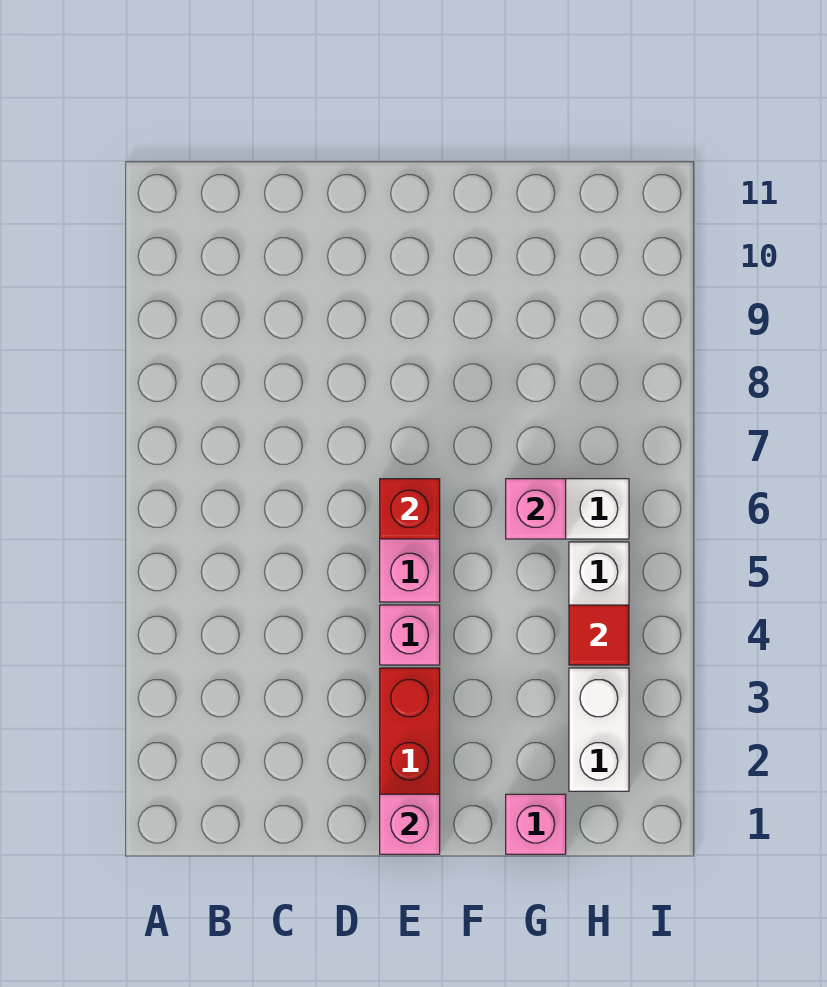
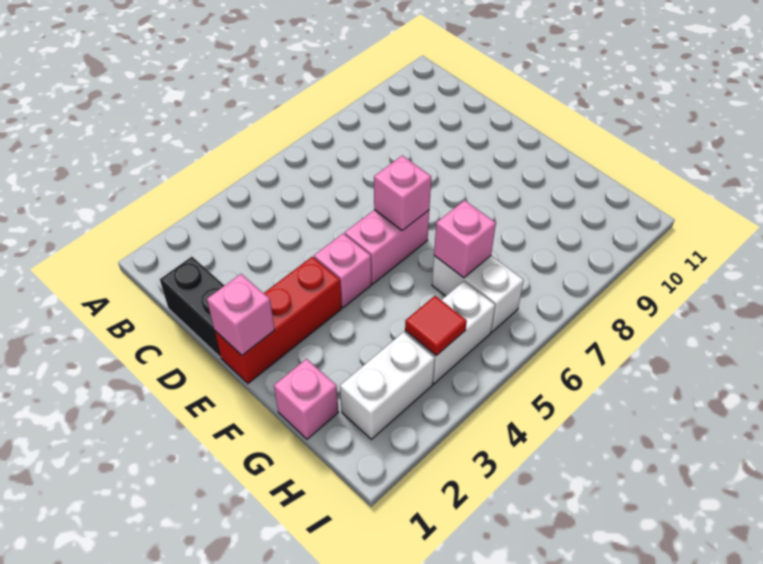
none -> black brick C1:D1 level 1
red brick E6 level 2 -> pink brick E6 level 2

